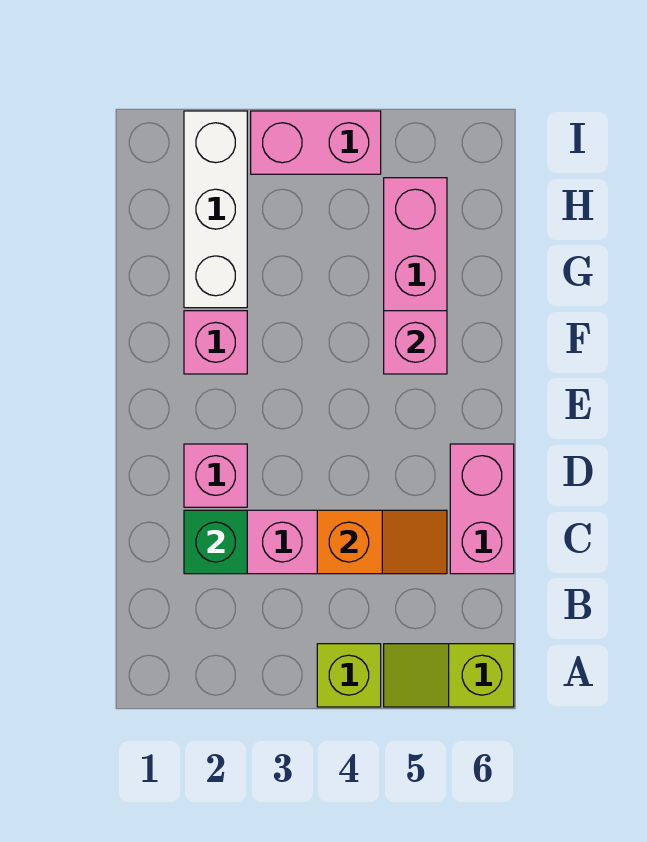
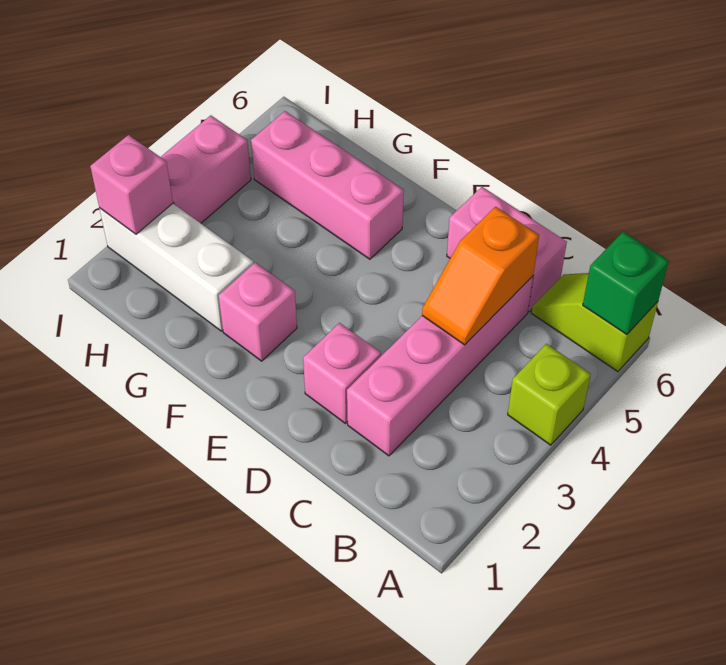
lime slope A5:A6 level 1 top 6 -> lime slope A6:B6 level 1 top A
green brick C2 level 2 -> green brick A6 level 2
orange slope C4:C5 level 2 top 4 -> orange slope C4:C5 level 2 top 5
pink brick F5 level 2 -> pink brick I2 level 2

